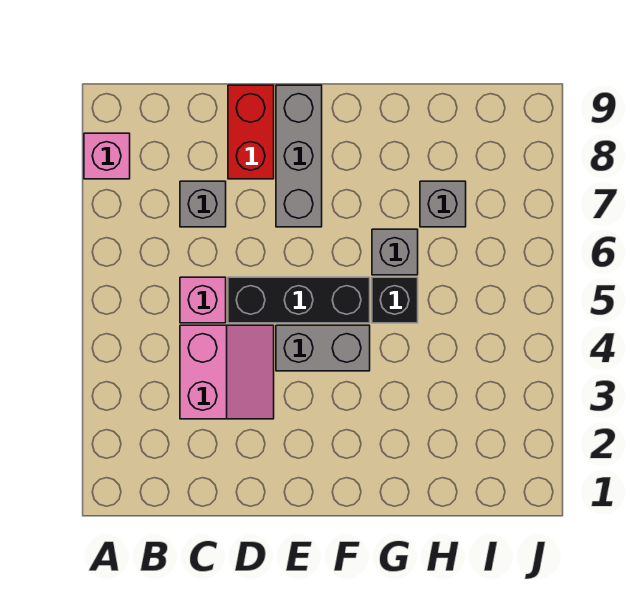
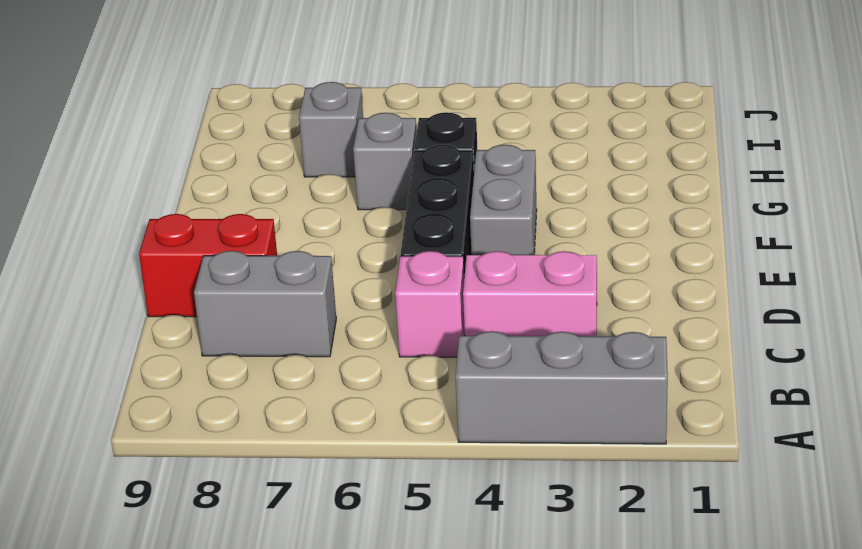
pink brick A8 level 1 -> none
grey brick C7 level 1 -> grey brick C7:C8 level 1
grey brick E7:E9 level 1 -> grey brick A2:A4 level 1

